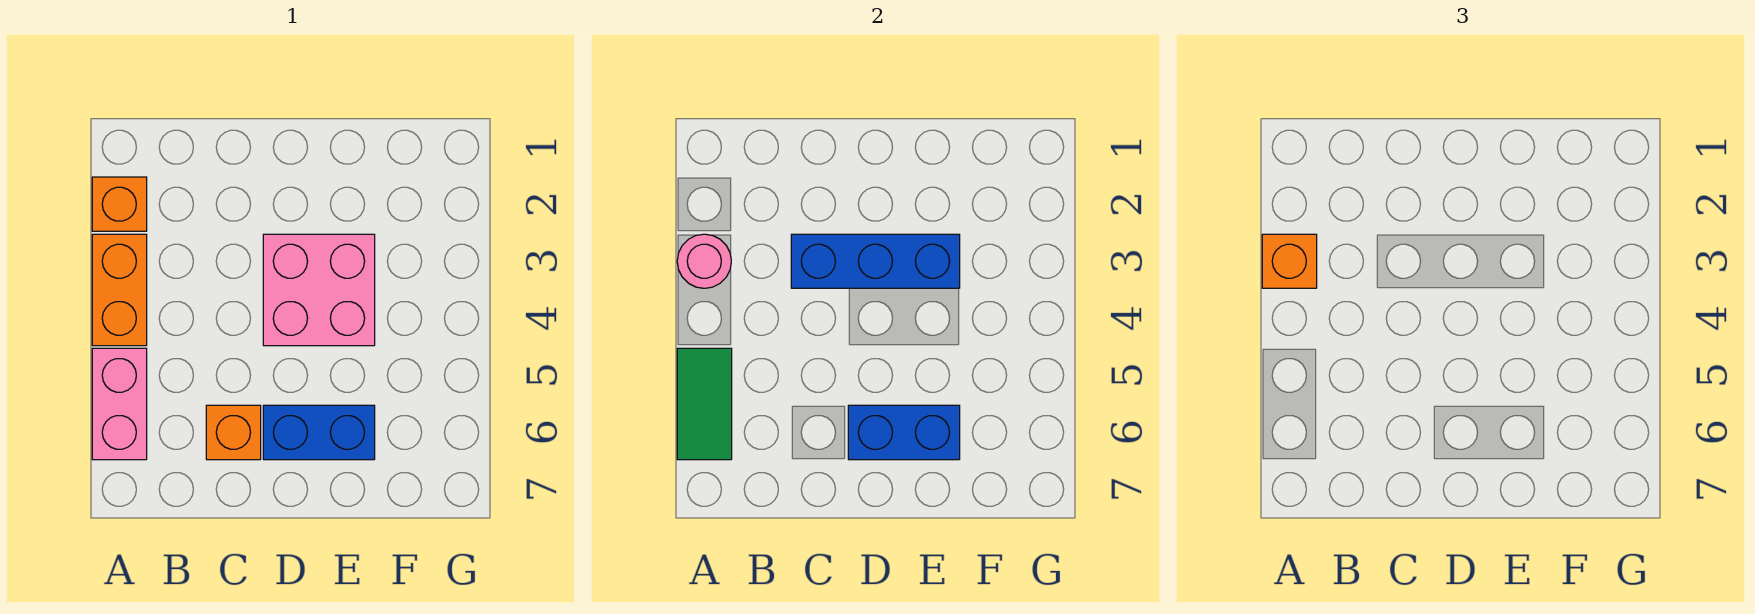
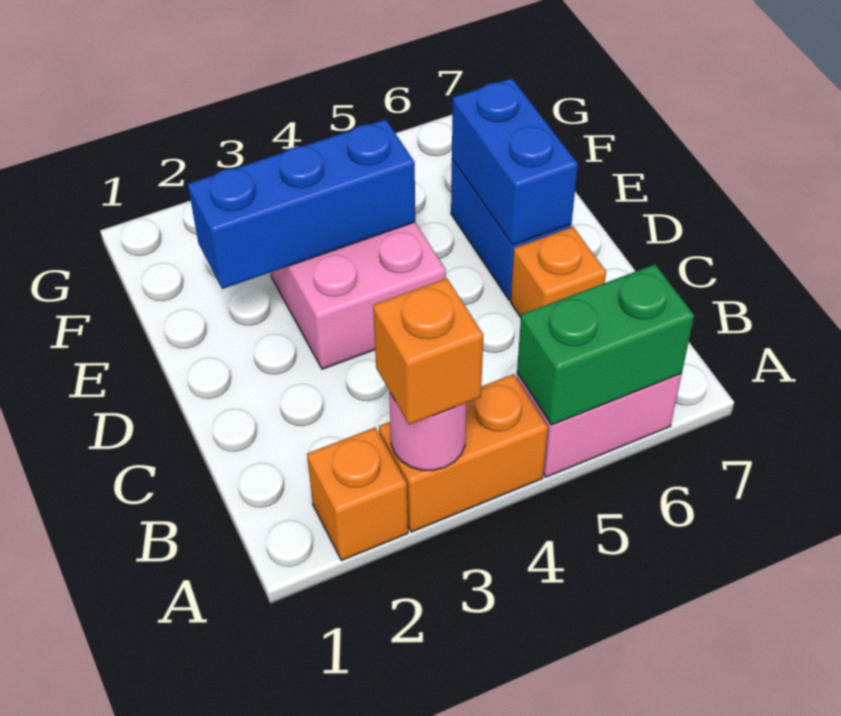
green tile A5:A6 level 2 -> green brick A5:A6 level 2
blue brick C3:E3 level 2 -> blue brick E2:E4 level 2

